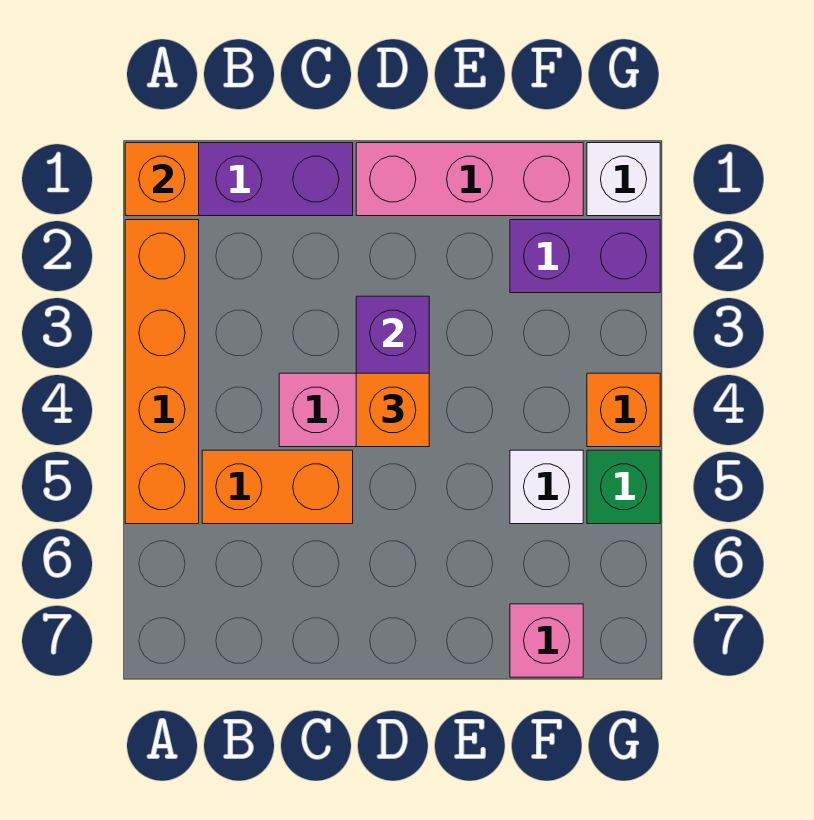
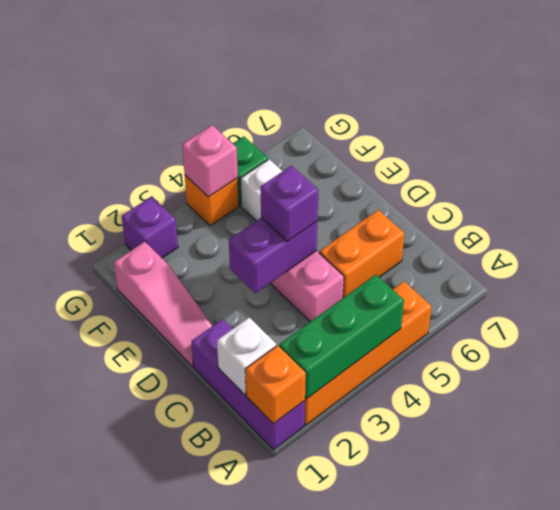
none -> green brick A2:A4 level 2
orange brick B5:C5 level 1 -> orange brick C5:C6 level 1
pink brick D1:F1 level 1 -> pink slope D1:F1 level 1 top F
orange brick D4 level 3 -> purple brick D4 level 3
purple brick F2:G2 level 1 -> purple brick G2 level 1
pink brick F7 level 1 -> pink brick G4 level 2
white brick G1 level 1 -> white brick B1 level 2

